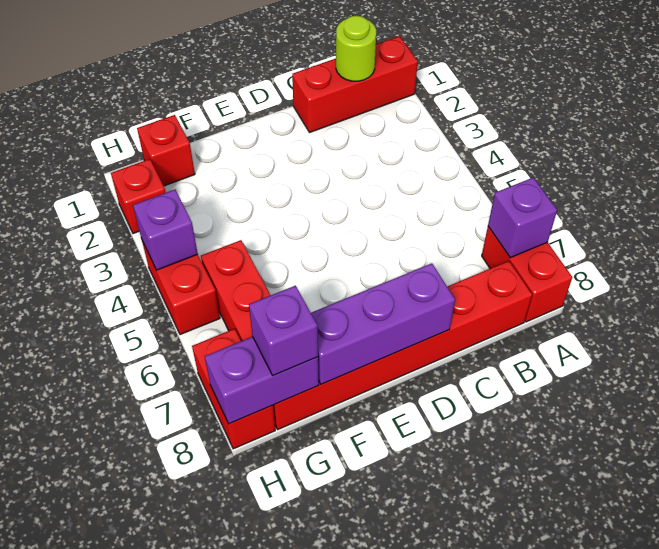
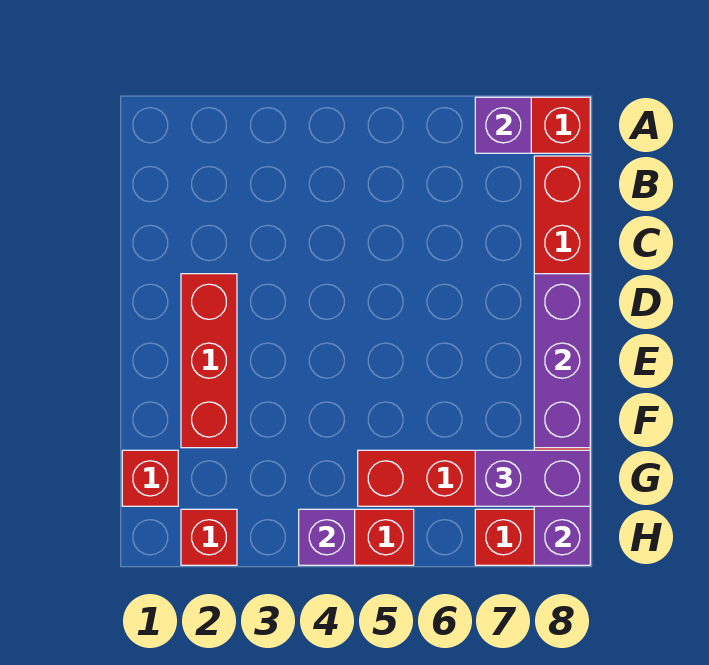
red brick A1:C1 level 1 -> red brick D2:F2 level 1
lime round brick B1 level 2 -> none
purple brick G8 level 3 -> purple brick G7:G8 level 3

